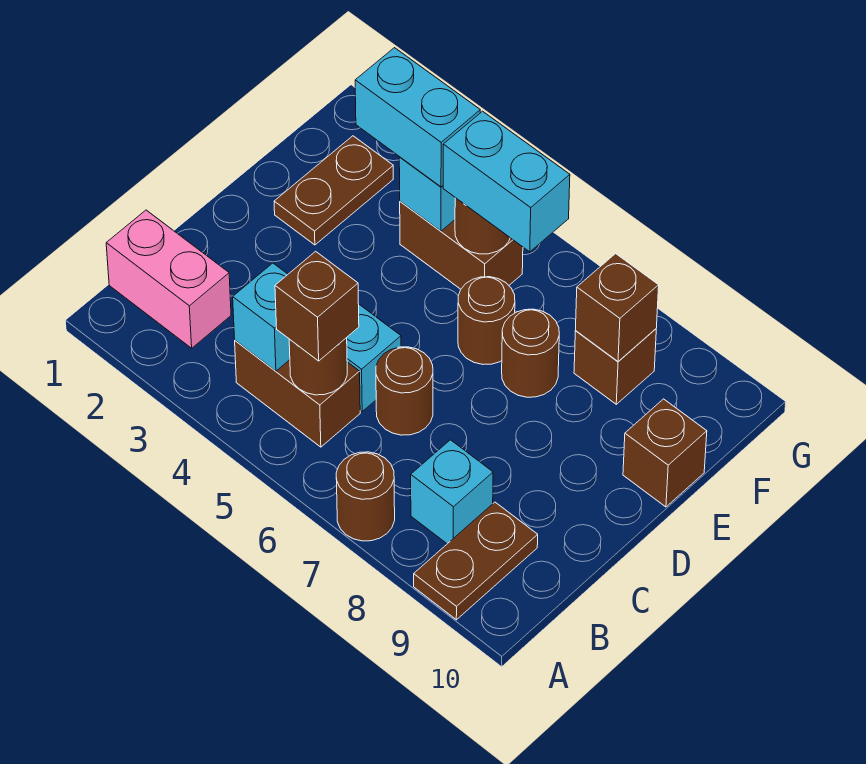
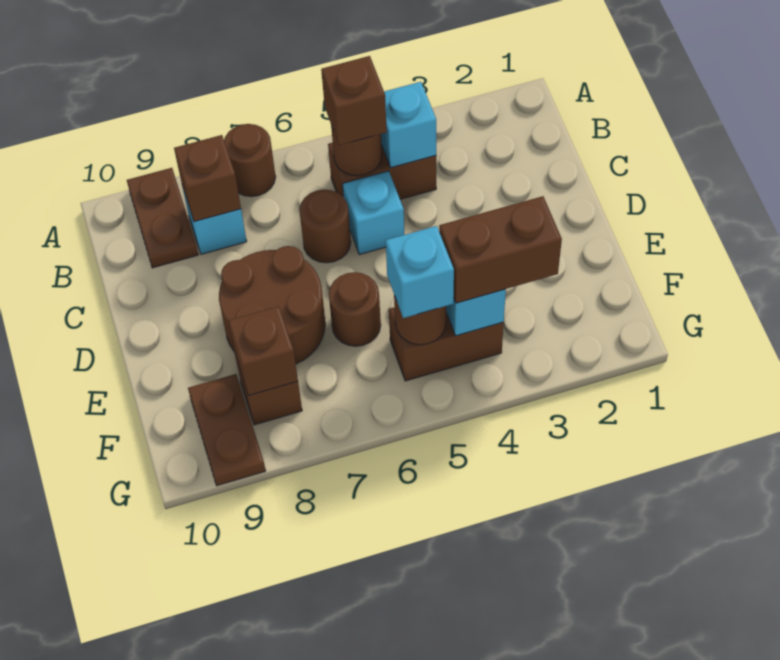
pink brick B1:B2 level 1 -> none
brown plate E2:F2 level 1 -> brown plate F9:G9 level 1
brown round brick E7 level 1 -> brown round brick D7:E8 level 1
brown brick E10 level 1 -> brown brick B8 level 2
cyan brick F3:F4 level 3 -> brown brick F3:F4 level 3
cyan brick F5:F6 level 3 -> cyan brick F5 level 3

